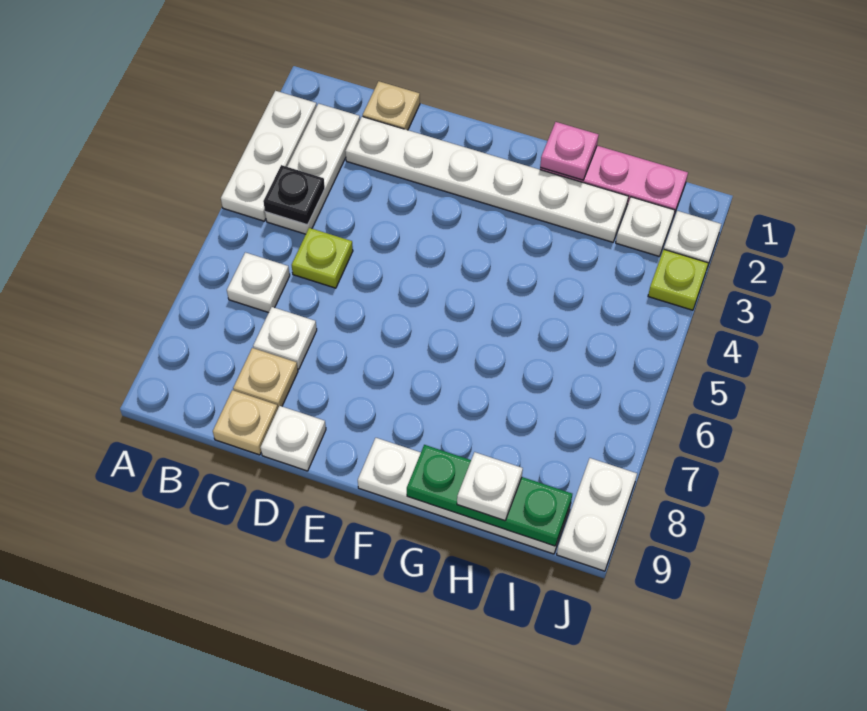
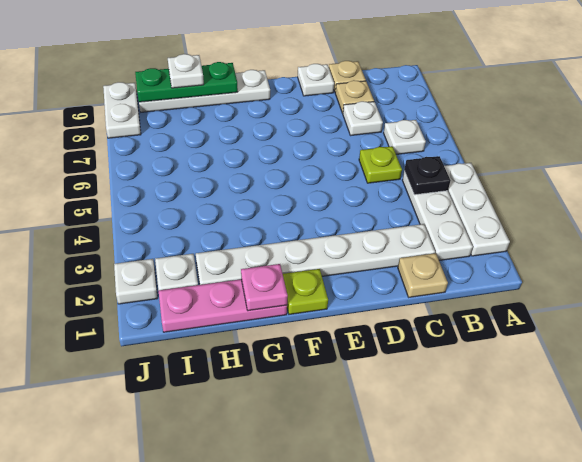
lime plate J3 level 1 -> lime plate F1 level 1

